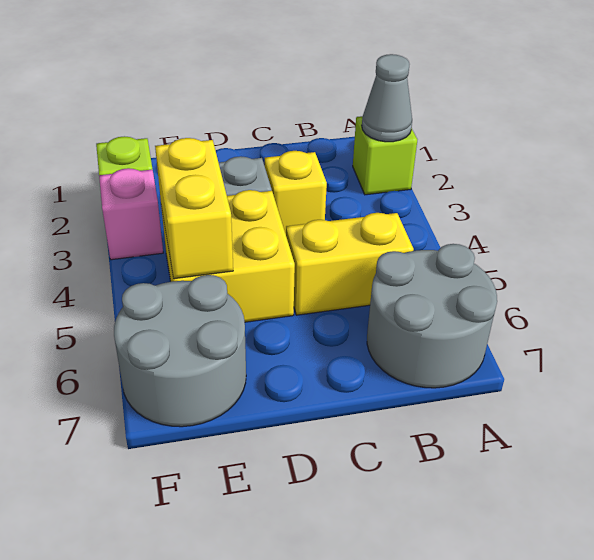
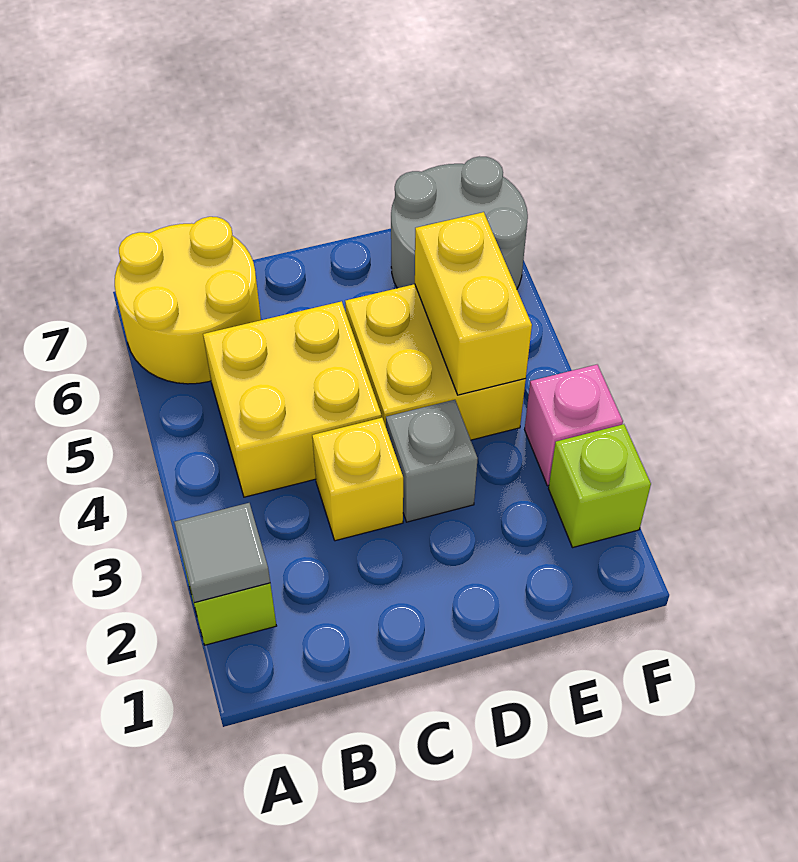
grey cone A2 level 2 -> grey tile A2 level 2
grey round brick A6:B7 level 1 -> yellow round brick A6:B7 level 1
yellow brick B5:C5 level 1 -> yellow brick B4:C5 level 1

